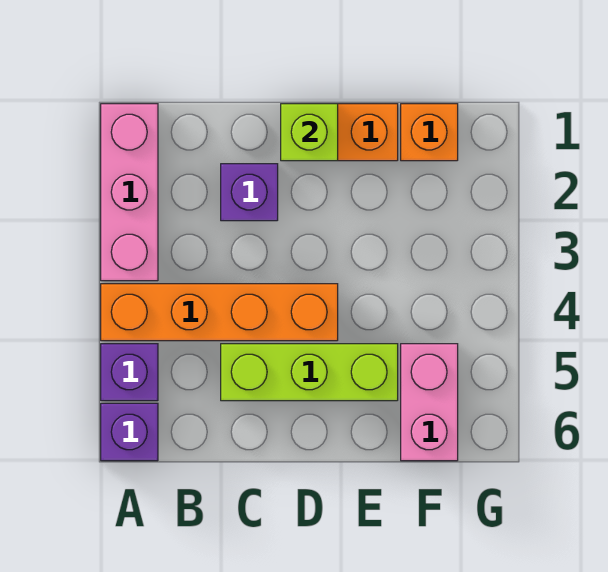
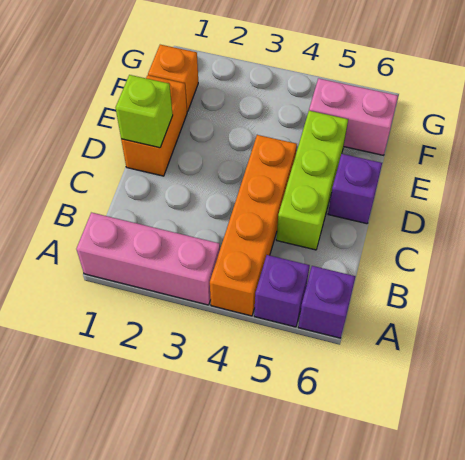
purple brick C2 level 1 -> purple brick D6 level 1

